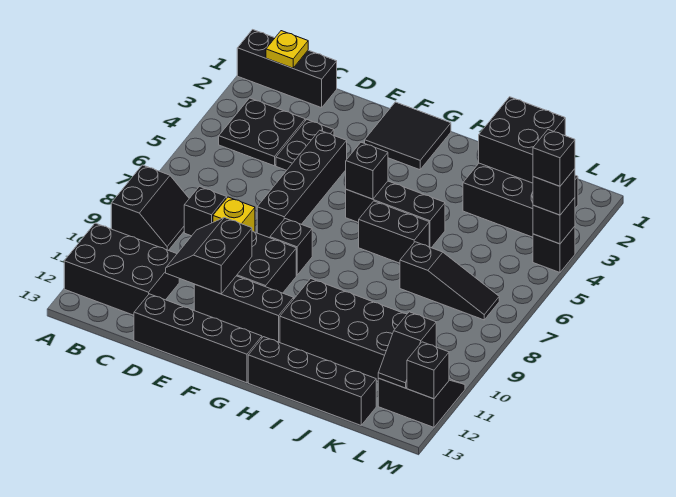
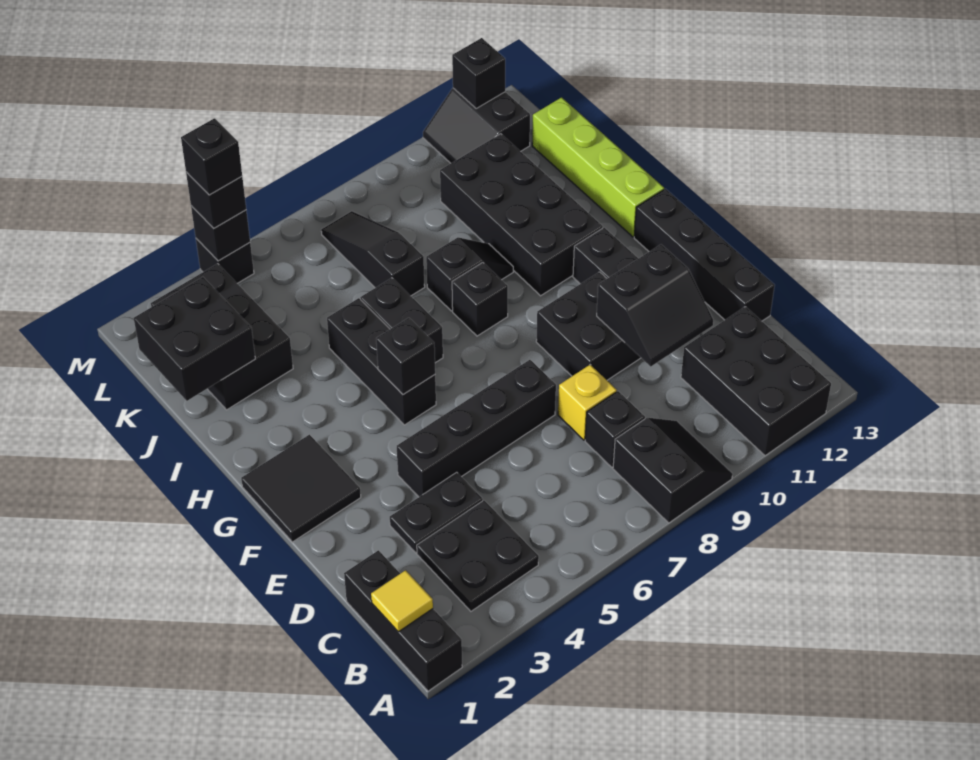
black slope A8:B9 level 1 top A -> black slope A8:B9 level 1 top 8
yellow plate B1 level 2 -> yellow tile B1 level 2
black brick F8 level 1 -> black brick H8 level 1
black brick H13:K13 level 1 -> lime brick H13:K13 level 1
black slope L11:L12 level 2 top 11 -> black slope I8:I9 level 1 top 8

